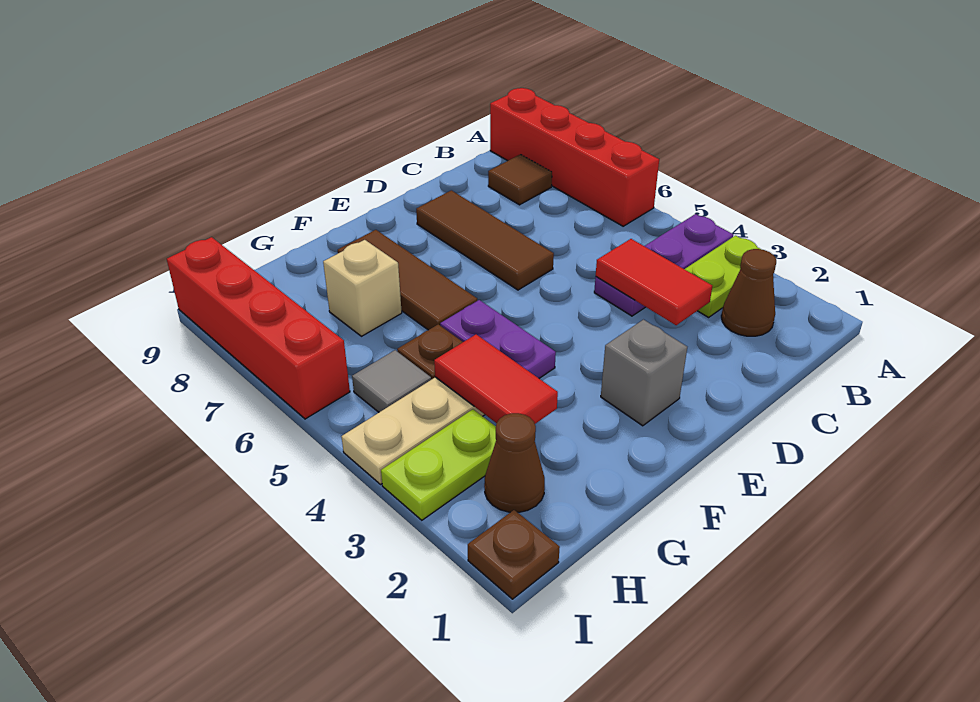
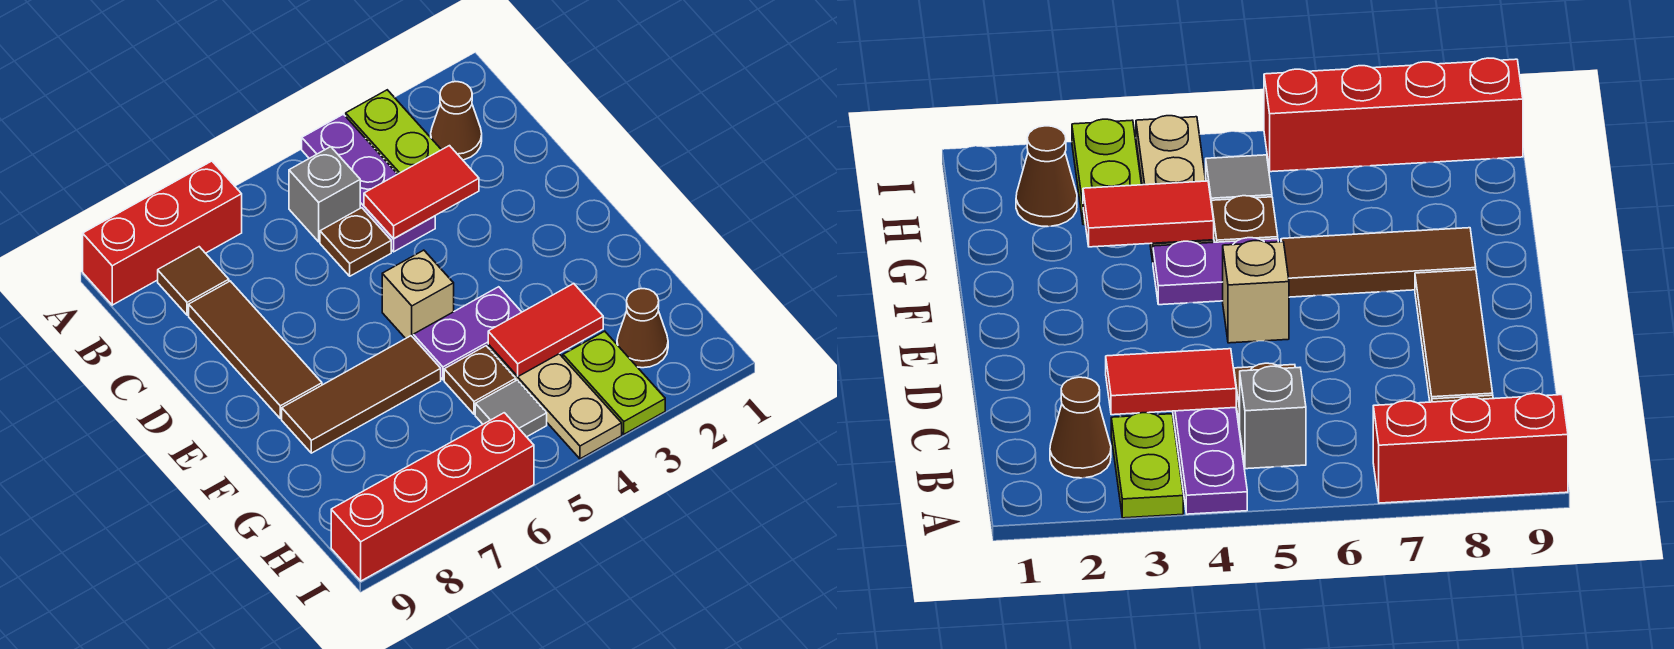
red brick A6:A9 level 1 -> red brick A7:A9 level 1
brown tile D6:D8 level 1 -> brown tile C8:E8 level 1
grey brick E2 level 1 -> grey brick B5 level 1
tan brick G7 level 1 -> tan brick E5 level 1
brown plate I1 level 1 -> brown plate C5 level 1

